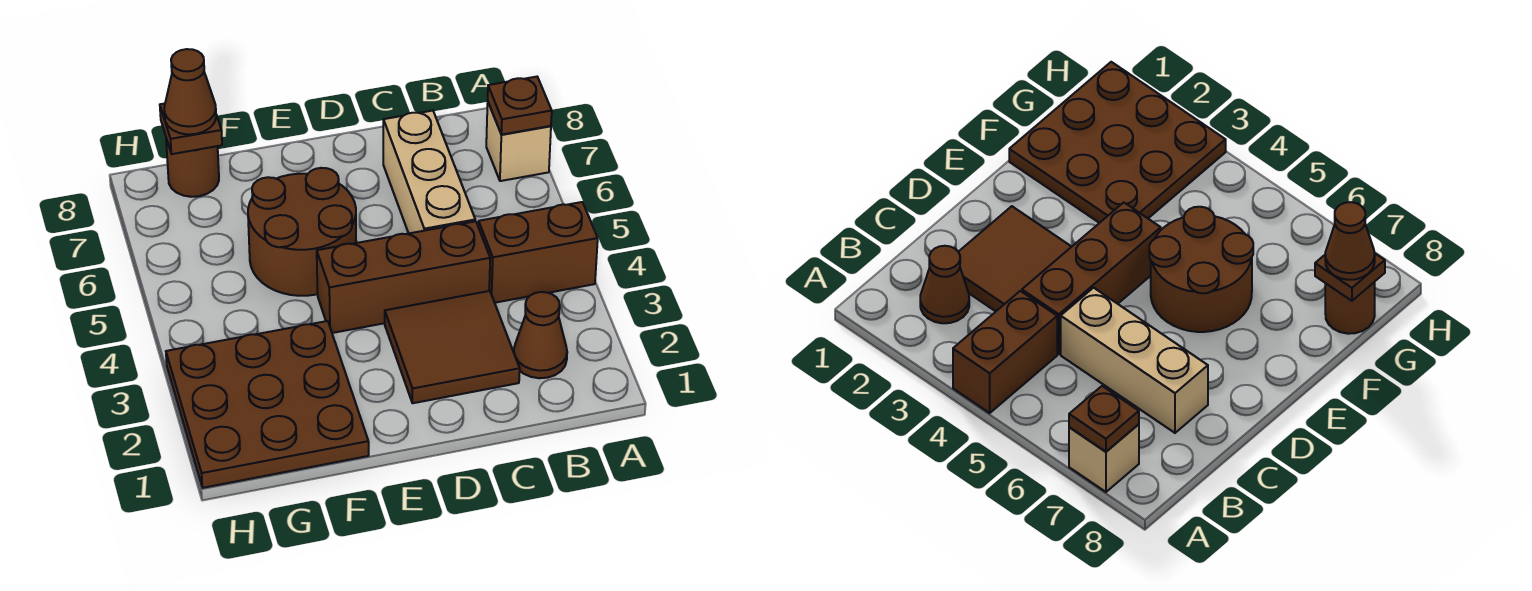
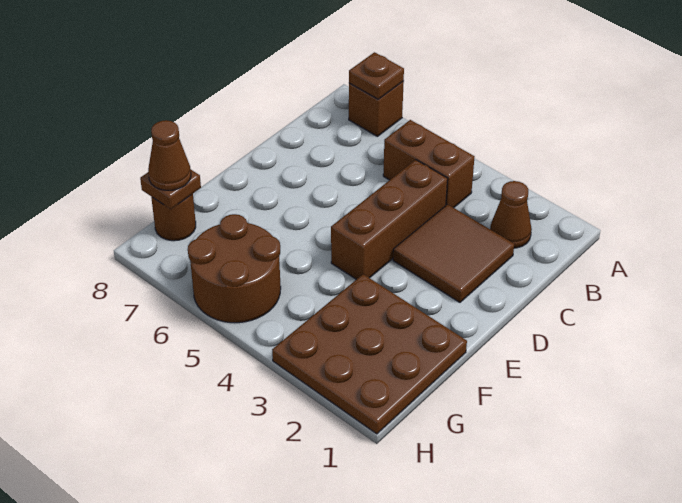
brown brick A4:B4 level 1 -> brown brick B4:B5 level 1
tan brick A7 level 1 -> brown brick A7 level 1
tan brick C5:C7 level 1 -> none
brown round brick E5:F6 level 1 -> brown round brick G5:H6 level 1

